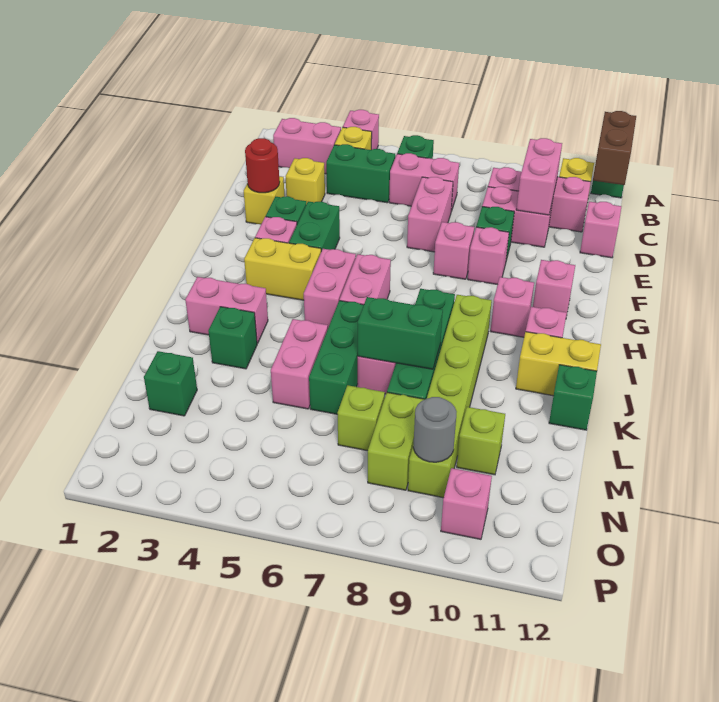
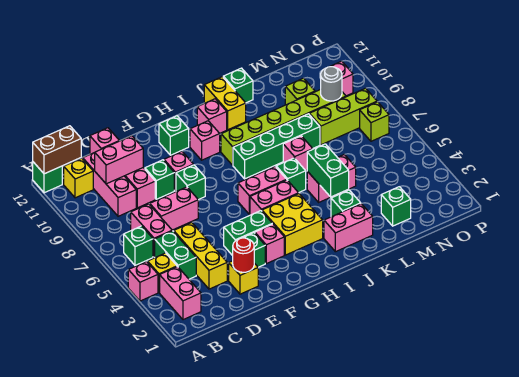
yellow brick D3 level 1 -> yellow brick D3:D5 level 1
pink brick F8 level 1 -> green brick F8 level 1
pink brick G11 level 1 -> green brick G11 level 1
yellow brick H3:H4 level 1 -> yellow brick H3:I4 level 1
pink brick J2:J3 level 1 -> pink brick J2:K2 level 1
green brick J6:L6 level 1 -> green brick J6 level 1
green brick K7:K8 level 2 -> green brick K4:K5 level 2
lime brick M7 level 1 -> lime brick O7 level 1
lime brick M8:N8 level 1 -> lime brick M8:O8 level 1

